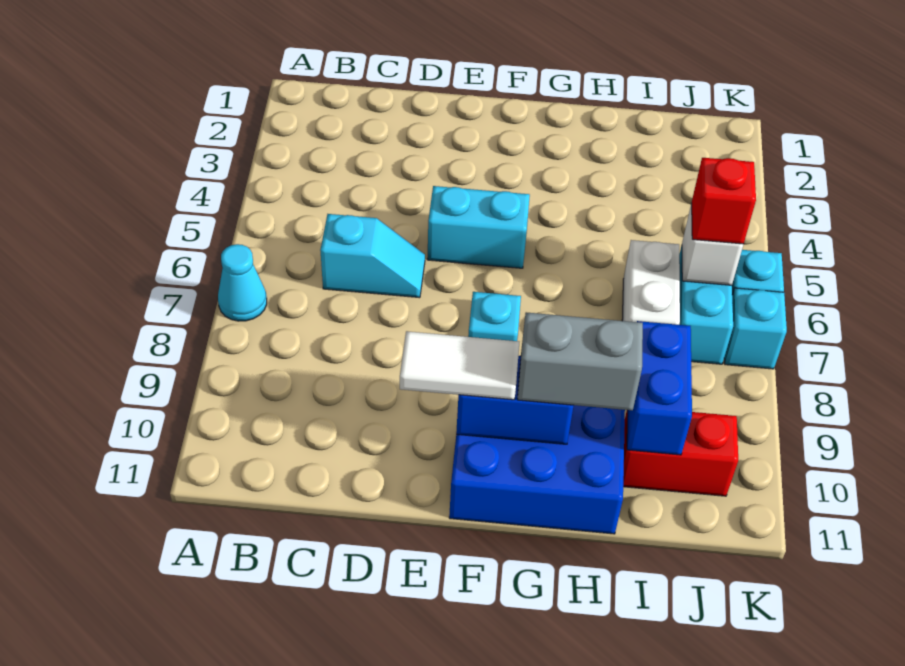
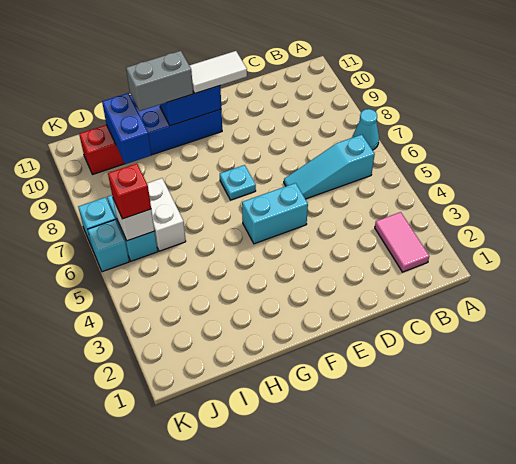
none -> pink tile B2:B3 level 1
cyan slope C6:D6 level 1 top C -> cyan slope B6:D6 level 1 top B

